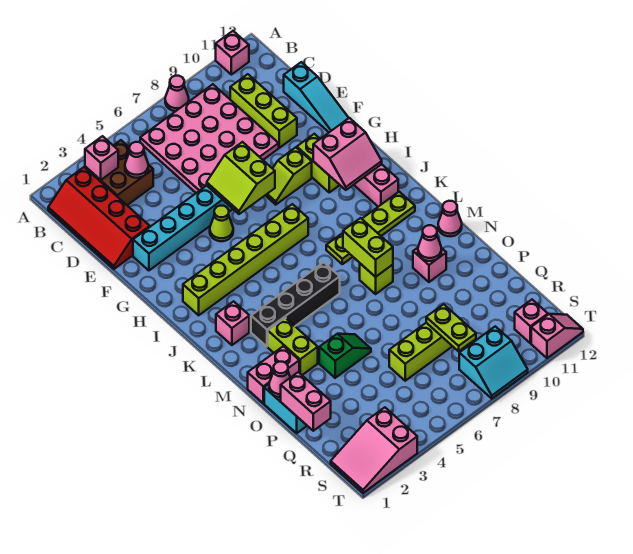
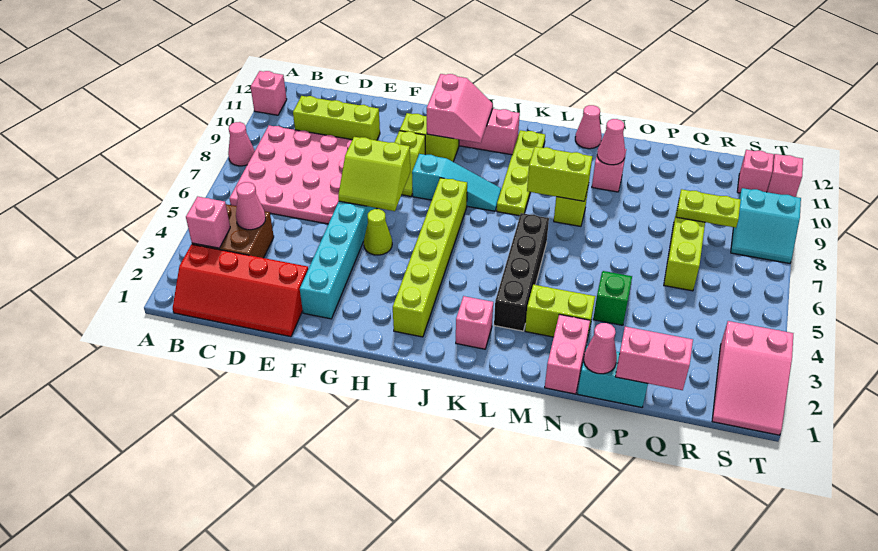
cyan slope D12:F12 level 1 top D -> cyan slope H8:J8 level 1 top H
cyan slope S8:T9 level 1 top S -> cyan slope S8:T9 level 1 top 9

